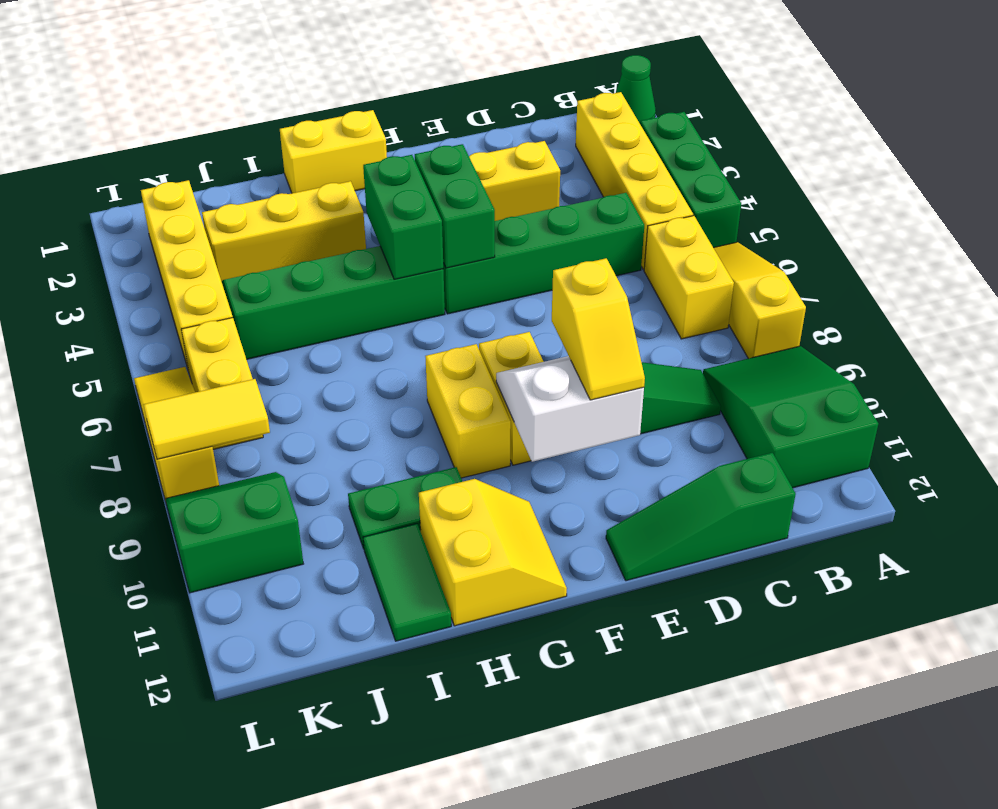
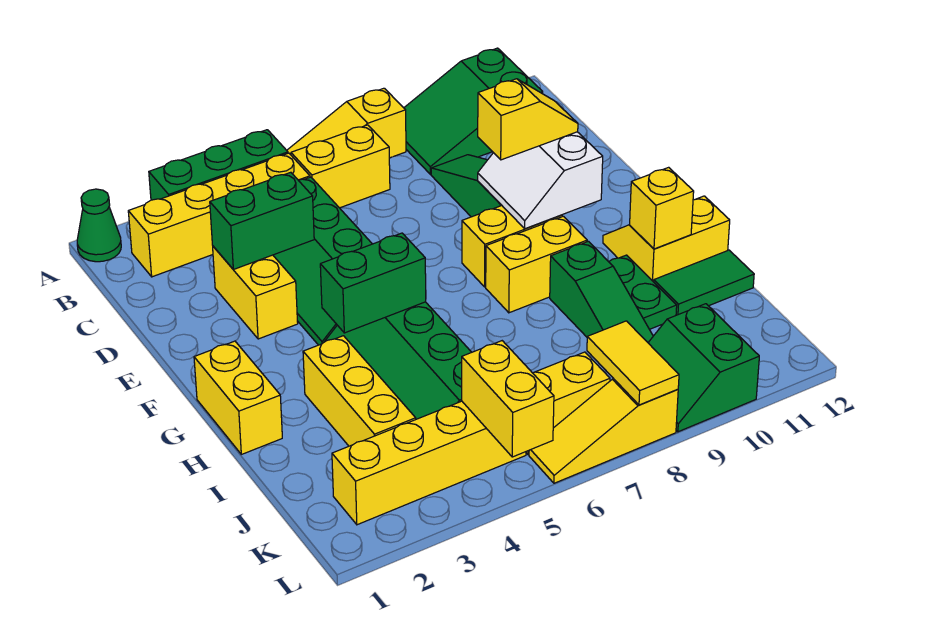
green slope C12:E12 level 1 top C -> green slope H9:J9 level 1 top H
green brick F4:F5 level 2 -> green brick D3:D4 level 2
none -> yellow brick H11 level 2
none -> yellow brick K5:L5 level 2

